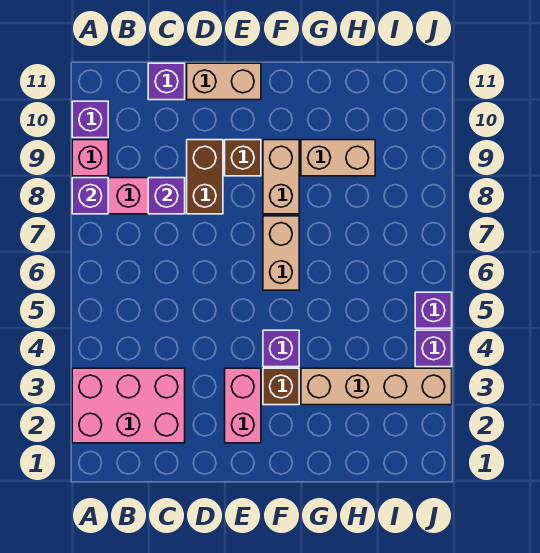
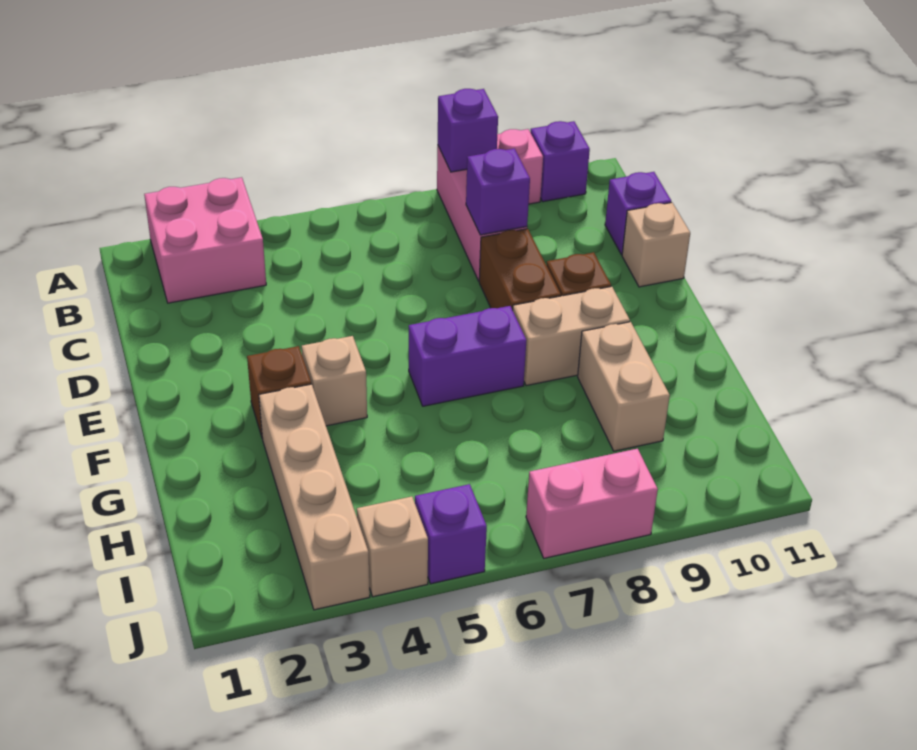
pink brick A2:C3 level 1 -> pink brick A2:B3 level 1
brown brick D8:D9 level 1 -> brown brick D8:E8 level 1
tan brick D11:E11 level 1 -> tan brick D11 level 1
pink brick E2:E3 level 1 -> pink brick J7:J8 level 1
purple brick F4 level 1 -> tan brick F4 level 1
tan brick F6:F7 level 1 -> purple brick F6:F7 level 1
purple brick J4 level 1 -> tan brick J4 level 1

